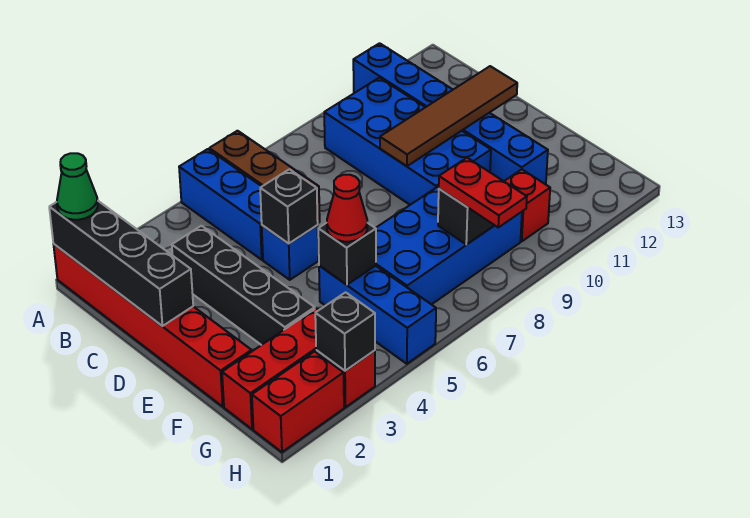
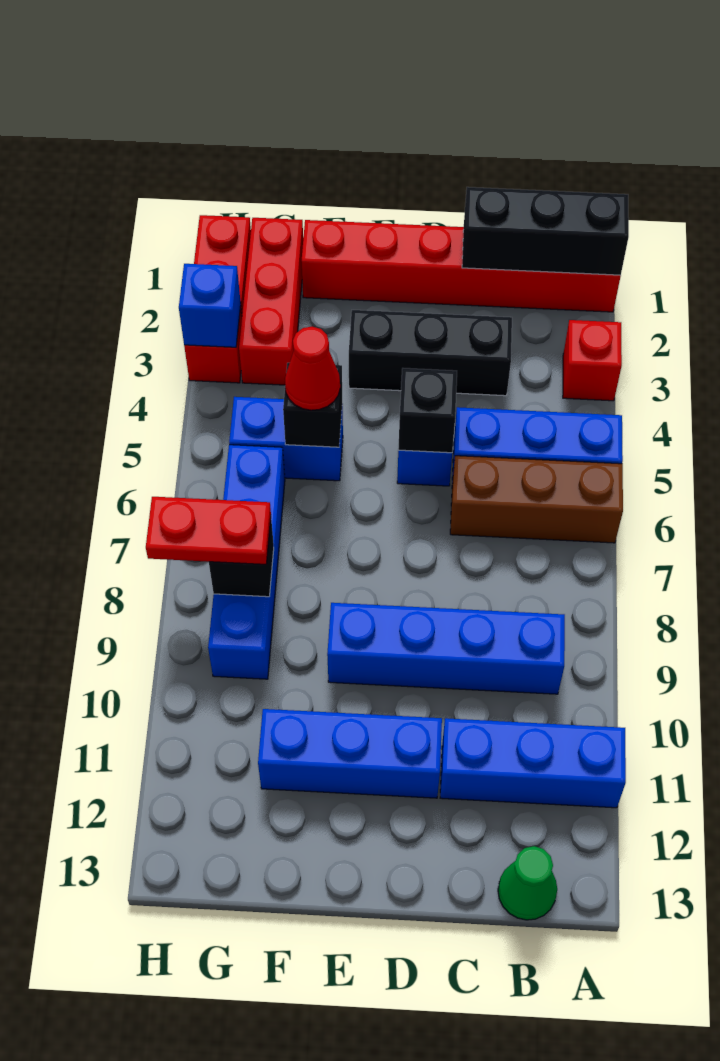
black brick A1:D1 level 2 -> black brick A1:C1 level 2
green cone A1 level 3 -> green cone B13 level 1
blue brick B9:E10 level 1 -> blue brick B9:E9 level 1
black brick C3:F3 level 1 -> black brick C3:E3 level 1
brown tile D9:D12 level 2 -> none
blue brick F5:H5 level 1 -> blue brick F5:G5 level 1
blue brick F6:G9 level 1 -> blue brick G6:G9 level 1
red brick G10 level 1 -> red brick A3 level 1
black brick H3 level 2 -> blue brick H3 level 2

